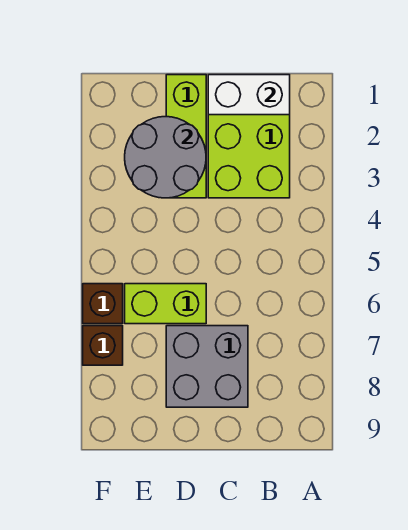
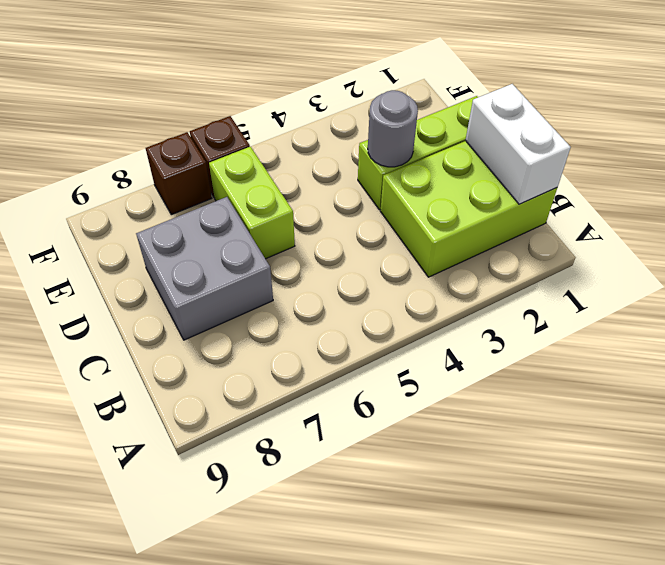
grey round brick D2:E3 level 2 -> grey round brick D3 level 2

